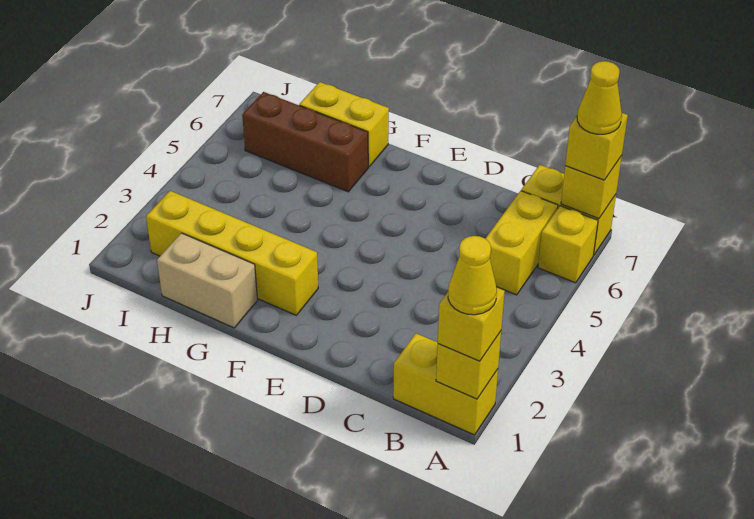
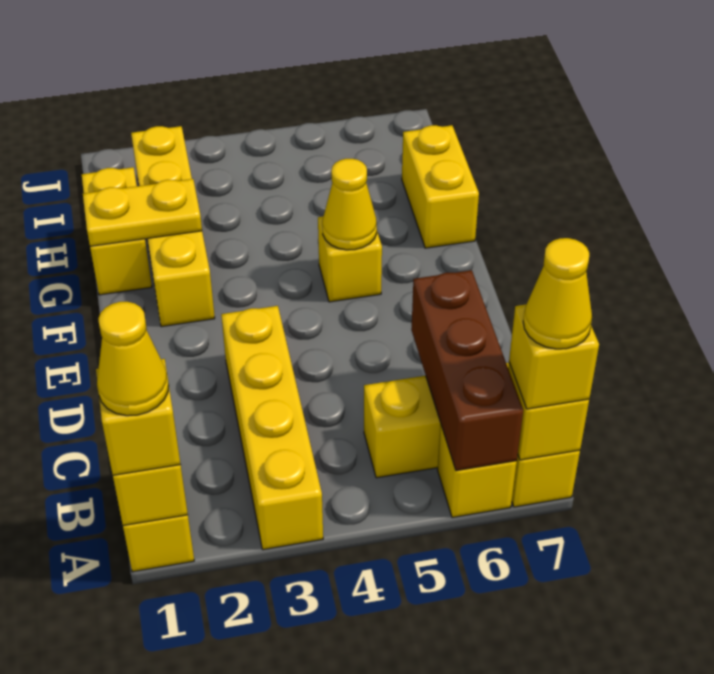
none -> yellow brick A3:D3 level 1
none -> yellow brick F5 level 1
none -> yellow cone F5 level 2
tan brick G1:H1 level 1 -> yellow brick G1:H1 level 1
none -> yellow plate G1:G2 level 2
brown brick G6:I6 level 1 -> brown brick A6:C6 level 2

